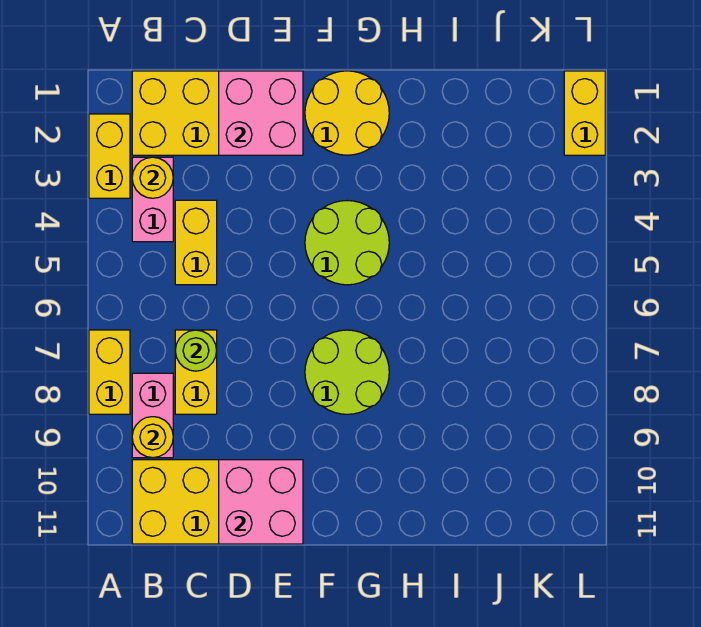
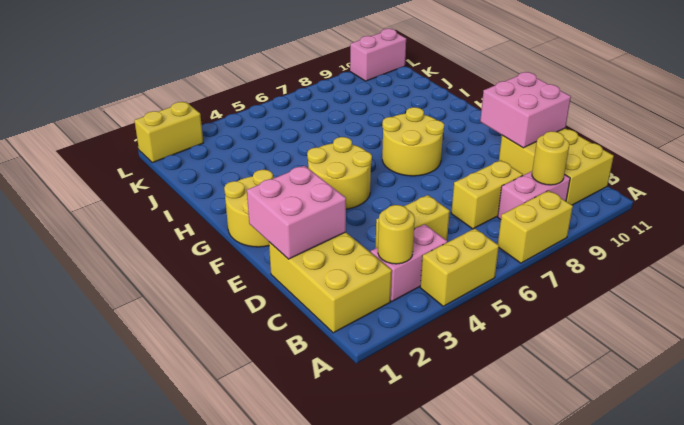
yellow brick A2:A3 level 1 -> yellow brick A4:A5 level 1
lime round brick C7 level 2 -> none
lime round brick F4:G5 level 1 -> yellow round brick F4:G5 level 1
lime round brick F7:G8 level 1 -> yellow round brick F7:G8 level 1
none -> pink brick L10:L11 level 1

